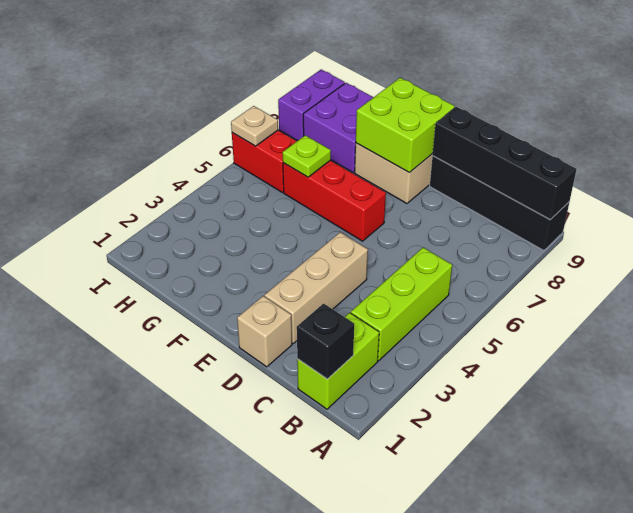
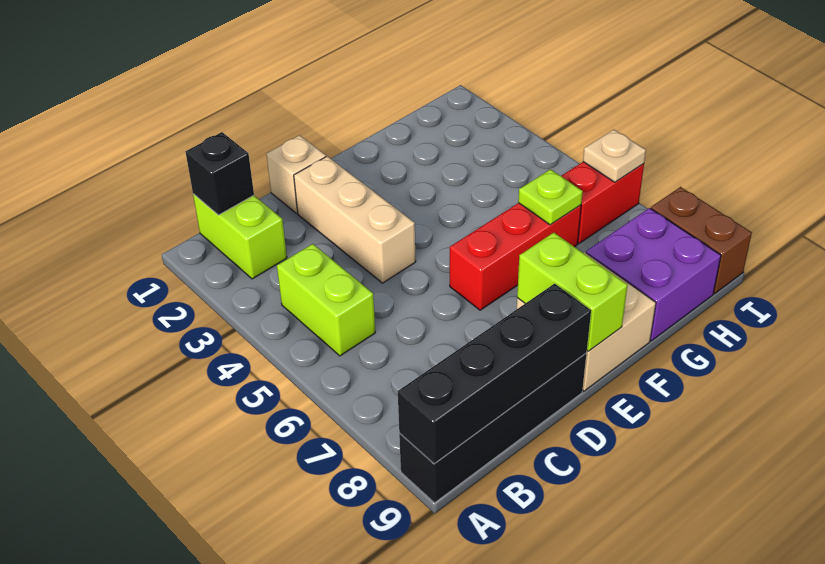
lime brick B3:B5 level 1 -> lime brick B4:B5 level 1
lime brick E8:F9 level 2 -> lime brick E8:E9 level 2
purple brick I8:I9 level 1 -> brown brick I8:I9 level 1

